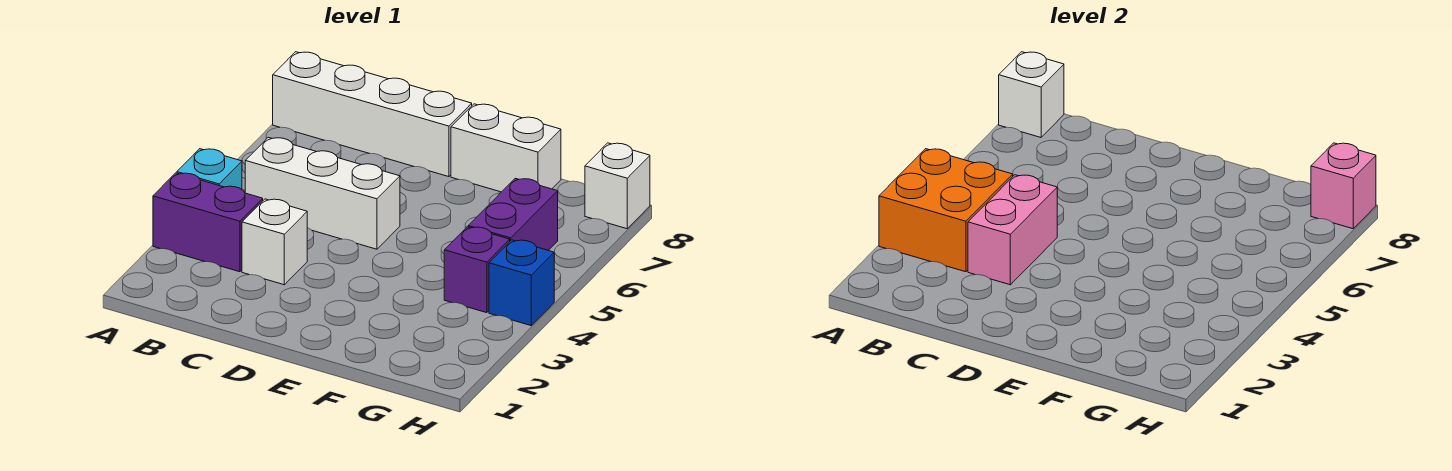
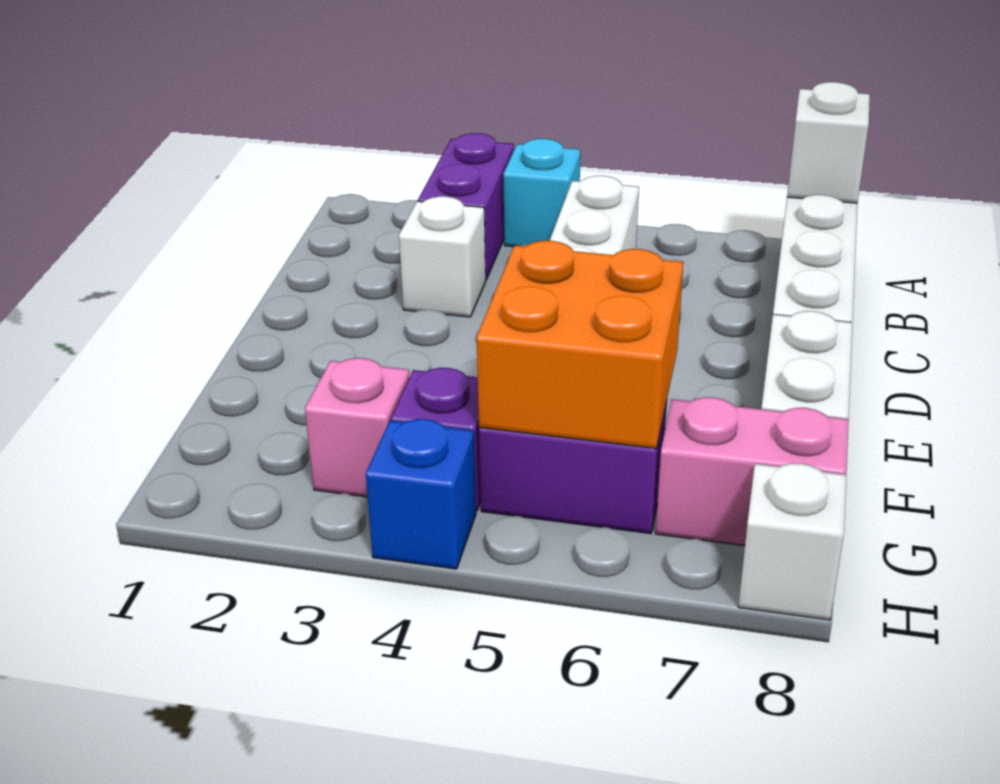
orange brick A3:B4 level 2 -> orange brick F5:G6 level 2
pink brick C3:C4 level 2 -> pink brick G7:G8 level 1
pink brick H8 level 2 -> pink brick G3 level 1

